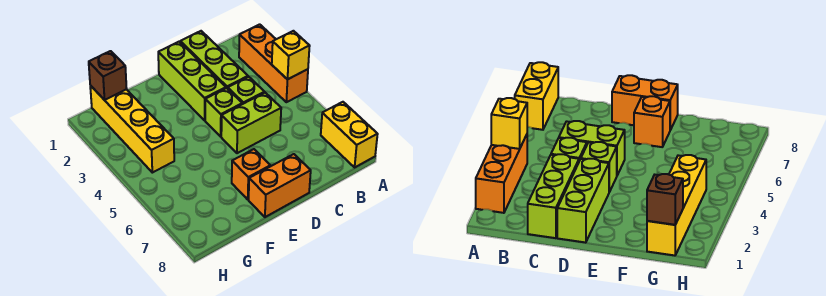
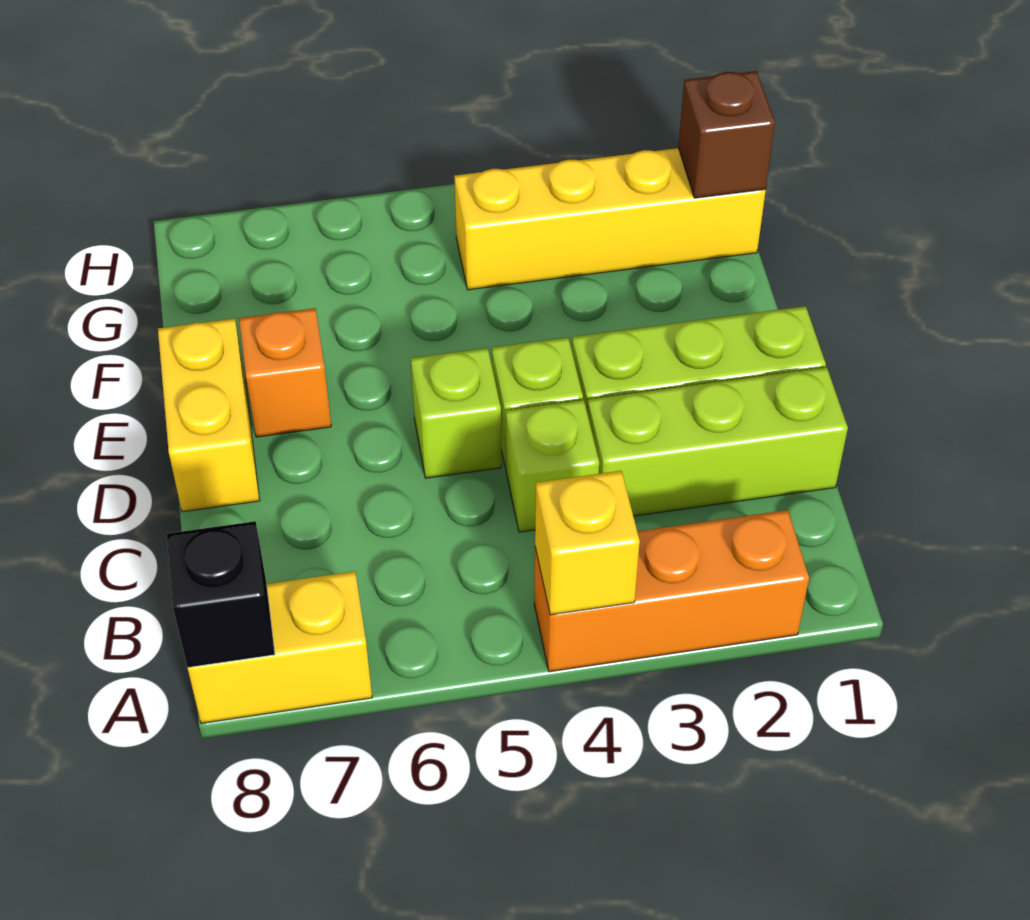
none -> black brick A8 level 2
lime brick C5:D5 level 1 -> lime brick D5 level 1
orange brick D8:E8 level 1 -> yellow brick D8:E8 level 1

